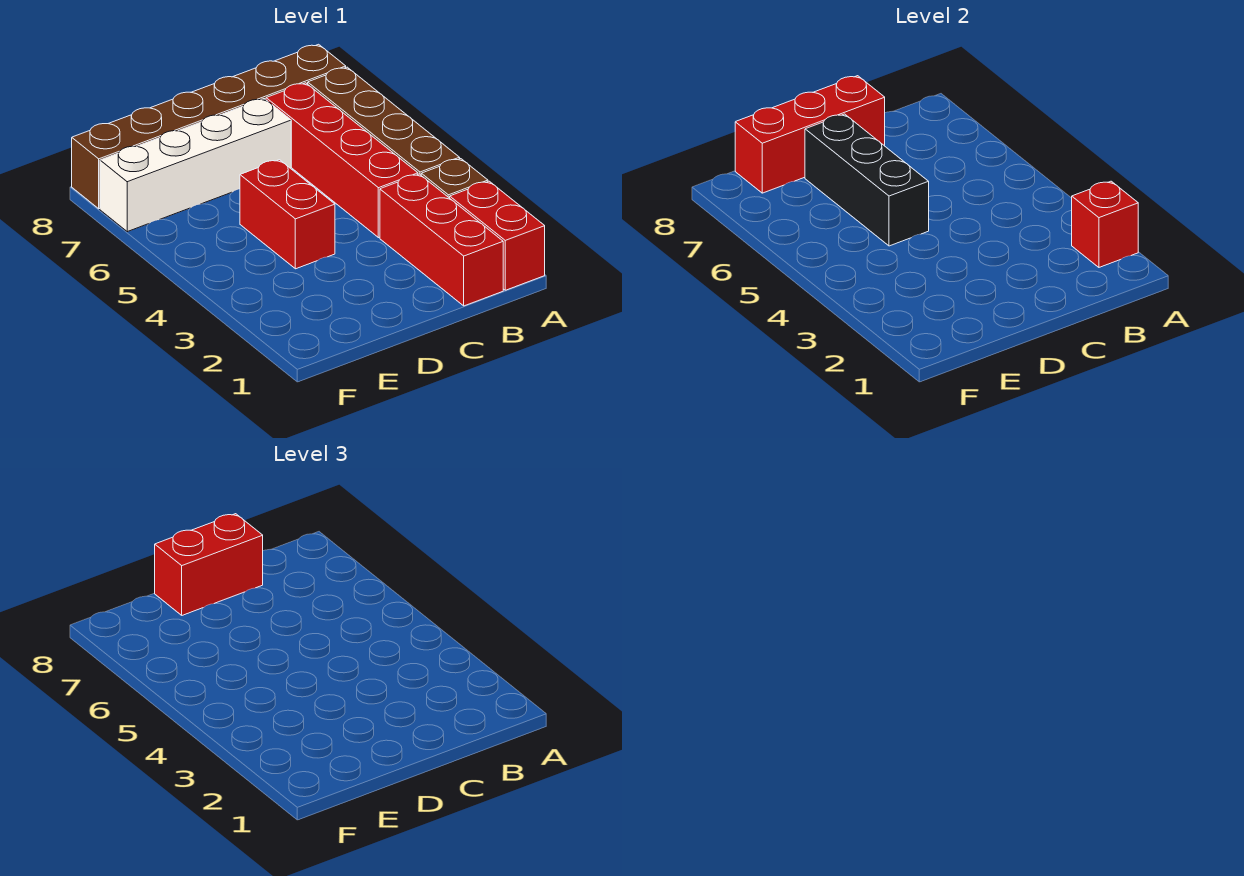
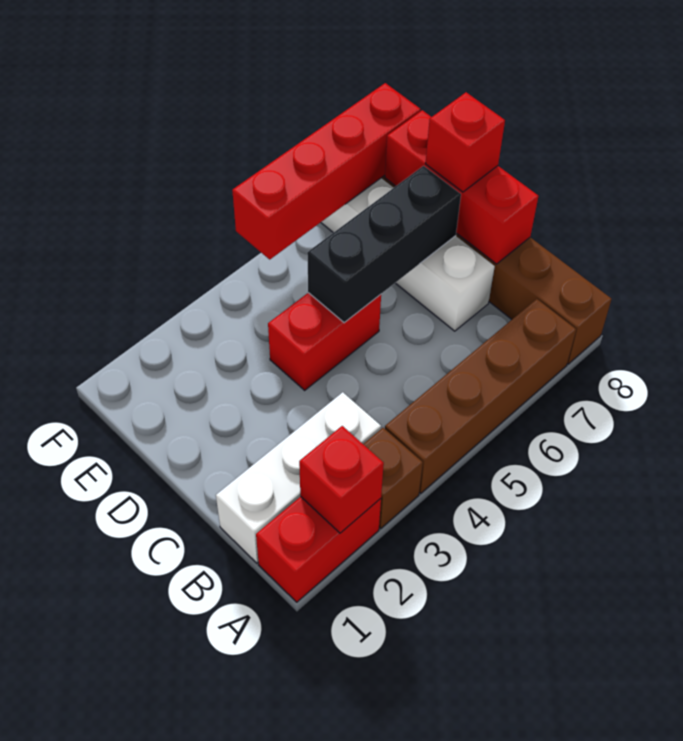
red brick B1:B3 level 1 -> white brick B1:B3 level 1
red brick B4:B7 level 1 -> red brick F5:F8 level 2
red brick C8:D8 level 3 -> red brick D8 level 3

